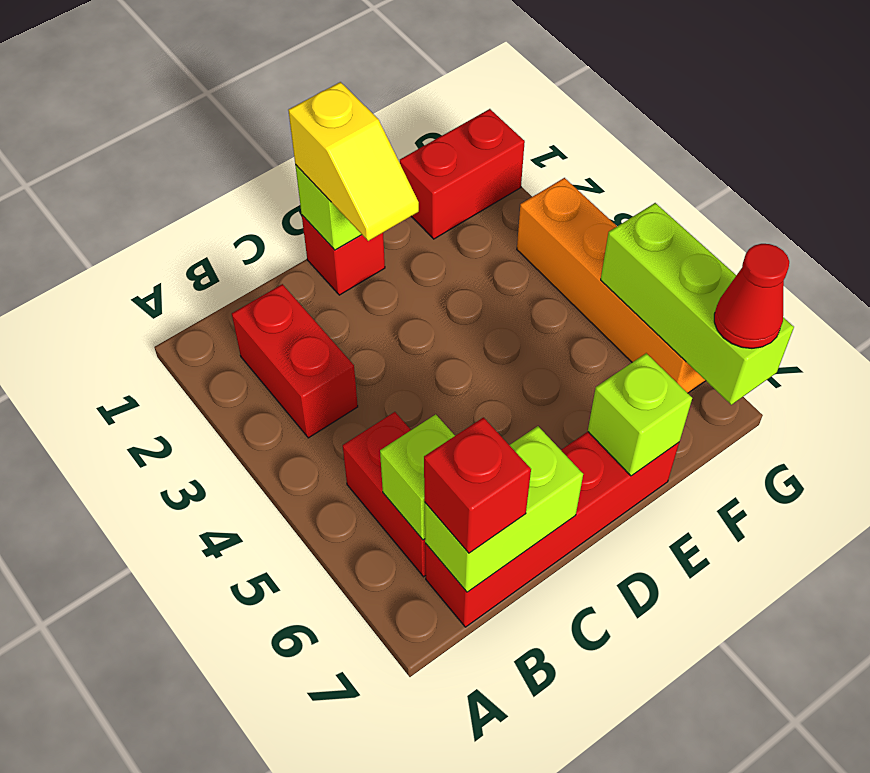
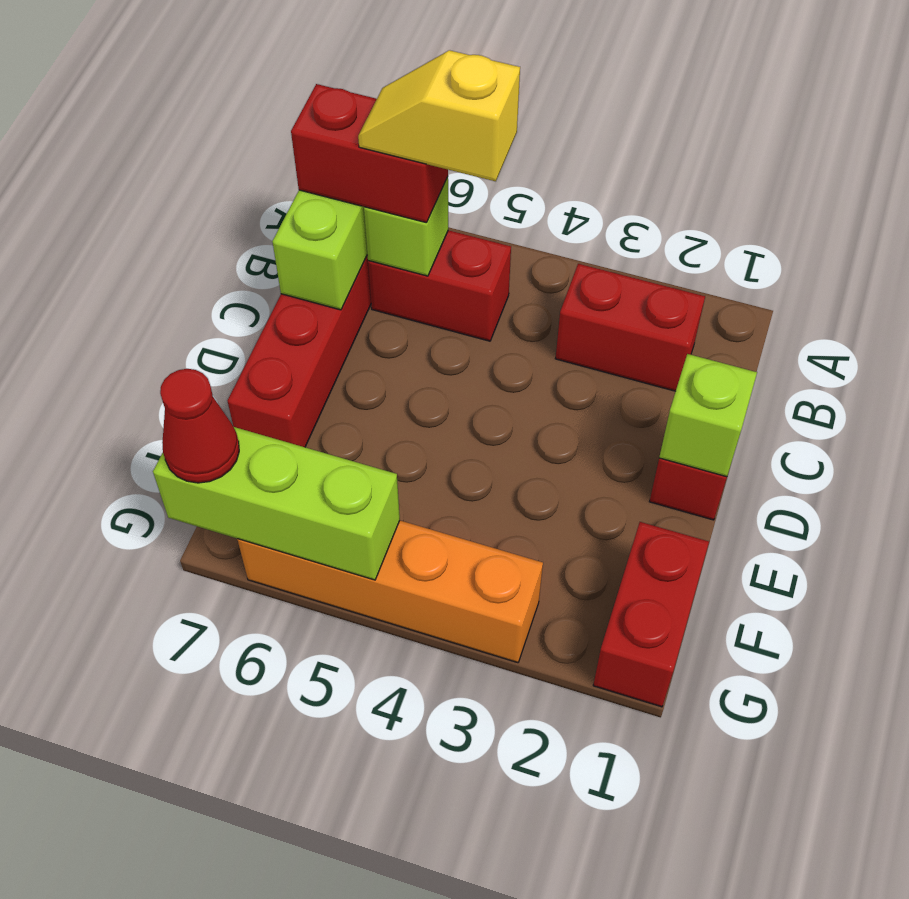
red brick B7 level 3 -> red brick B6:B7 level 3
yellow slope D1:D2 level 3 top 1 -> yellow slope B5:B6 level 4 top 5
lime brick E7 level 2 -> none

